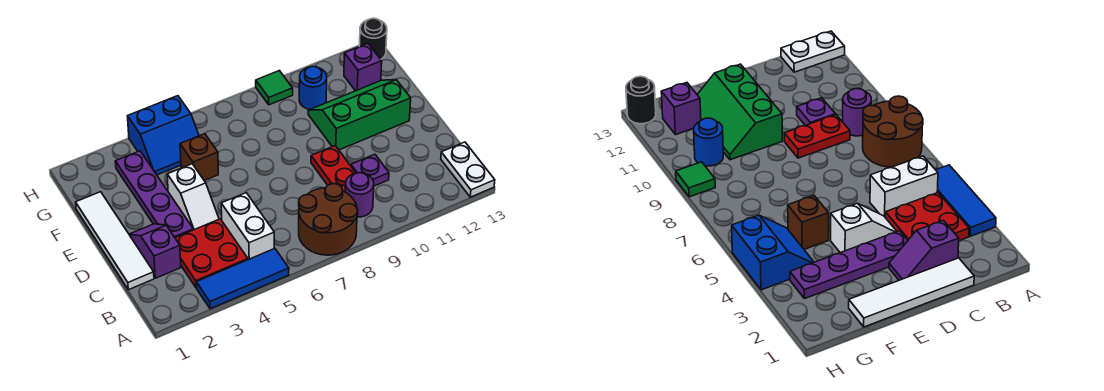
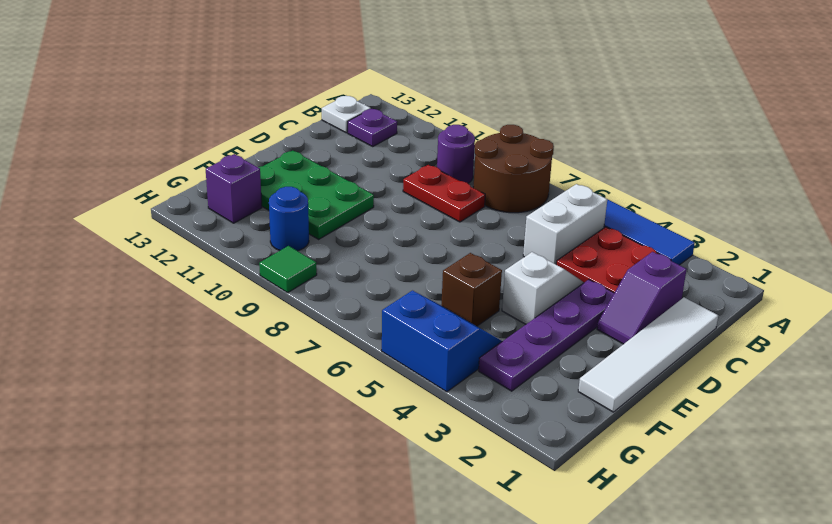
white plate A13:B13 level 1 -> white plate B13 level 1
red plate C9:D9 level 1 -> red plate C8:C9 level 1
purple plate C10 level 1 -> purple plate B12 level 1
green slope E10:F12 level 1 top E -> green plate E10:F12 level 1
black round brick H13 level 1 -> none

